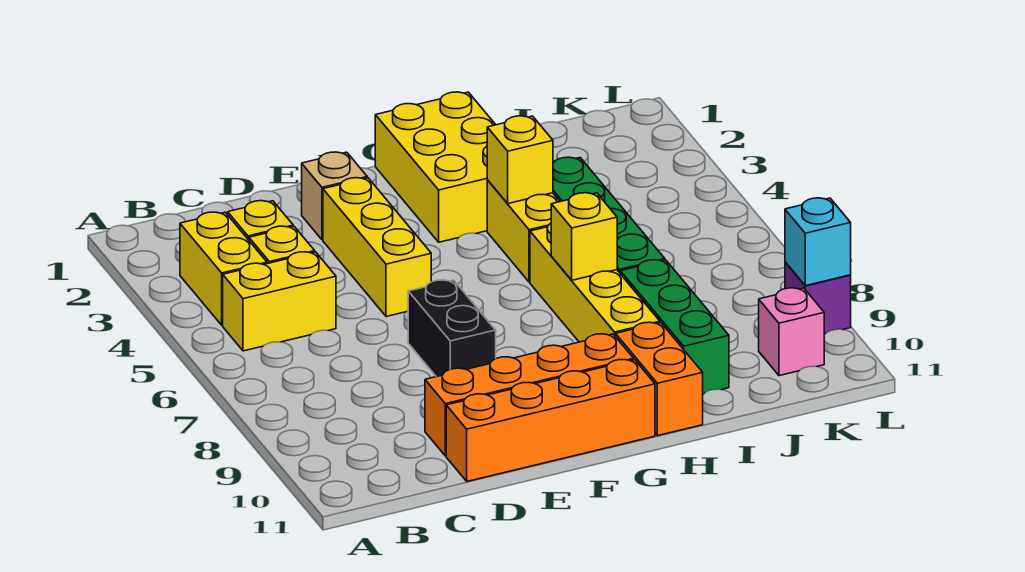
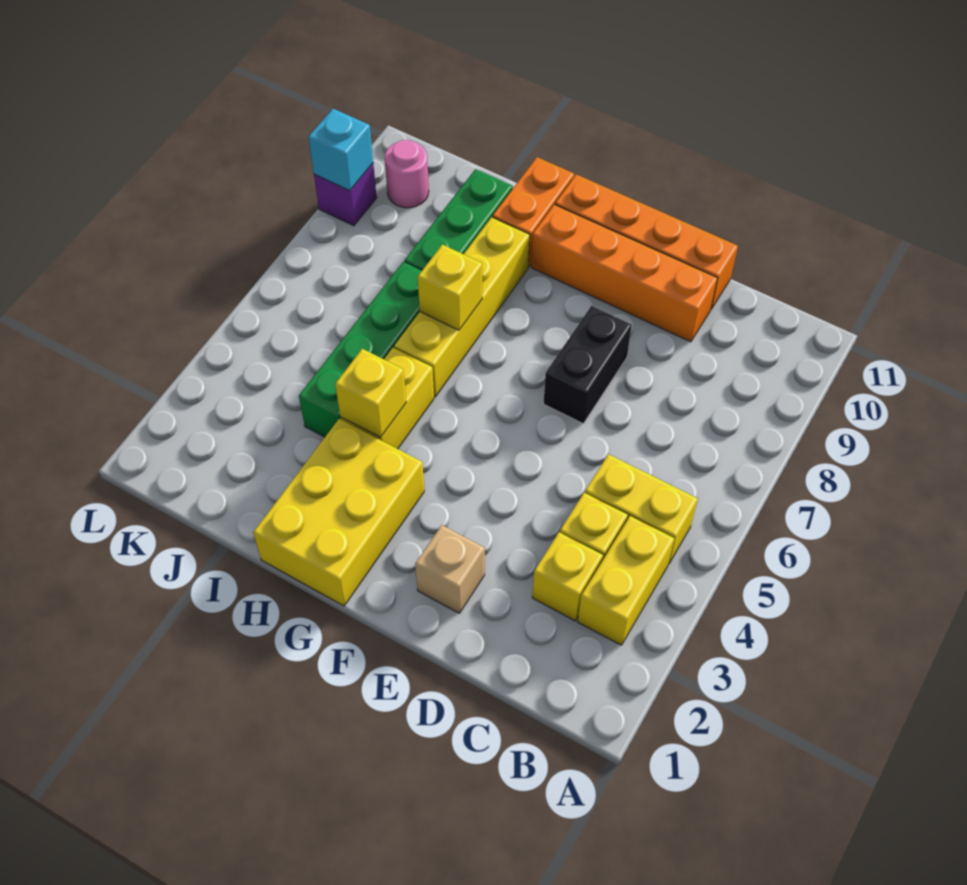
yellow brick E3:E5 level 1 -> none
pink brick K10 level 1 -> pink round brick K10 level 1

